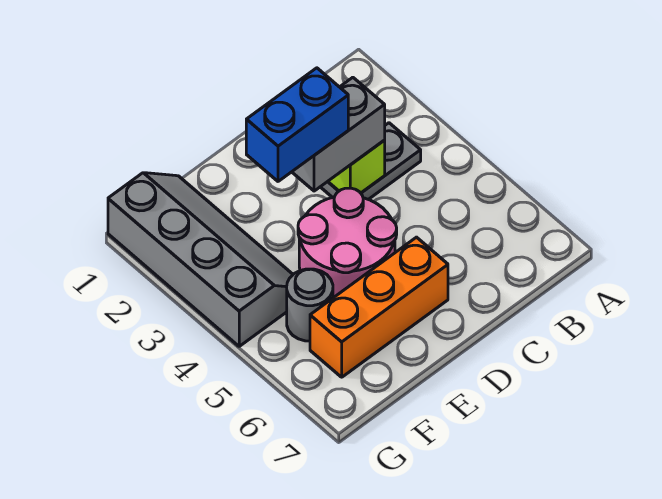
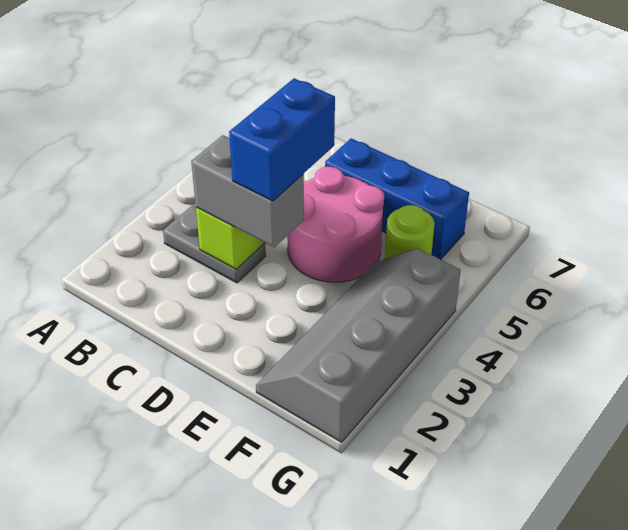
blue brick D3:E3 level 4 -> blue brick D3:D4 level 4
orange brick D6:F6 level 1 -> blue brick D6:F6 level 1
grey round brick F5 level 1 -> lime round brick F5 level 1

